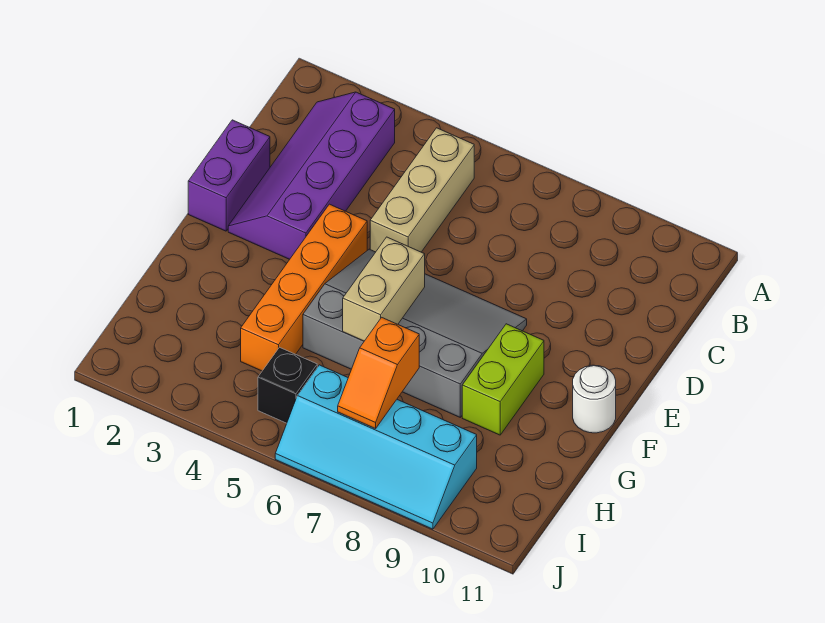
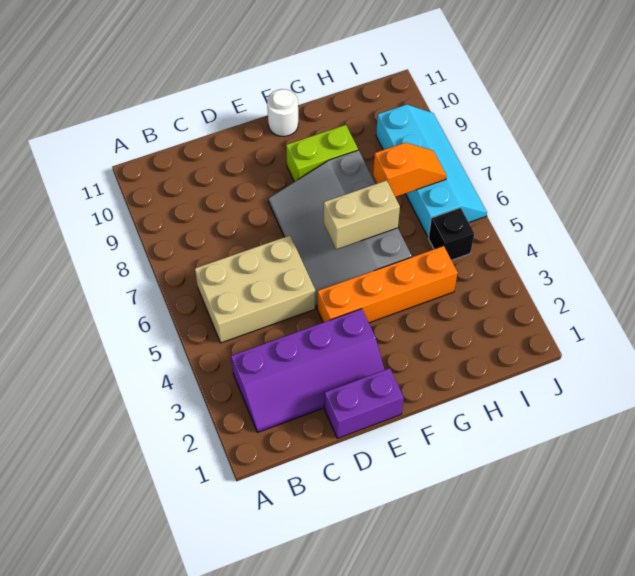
tan brick B5:D5 level 1 -> tan brick B5:D6 level 1

